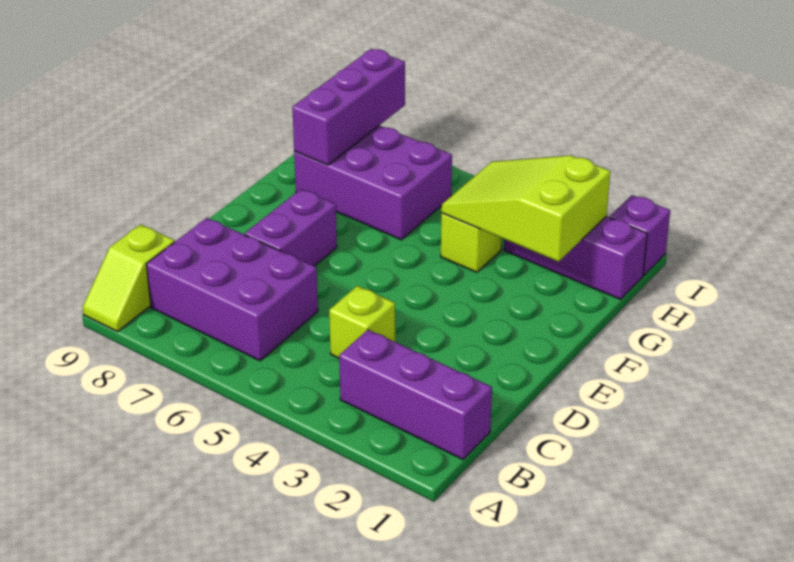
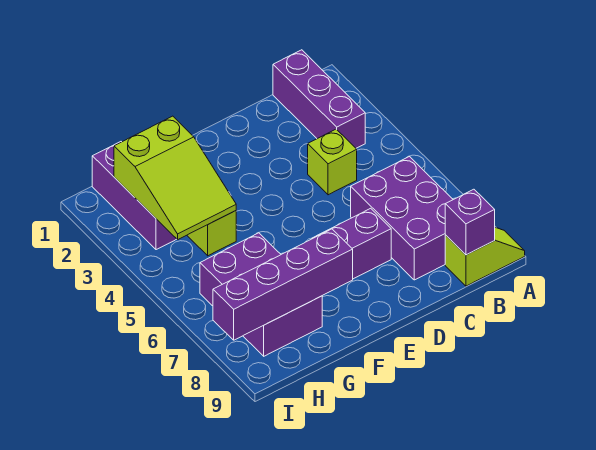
purple brick G8:I8 level 2 -> purple brick F8:I8 level 2
purple brick I1 level 1 -> purple brick B9 level 2

